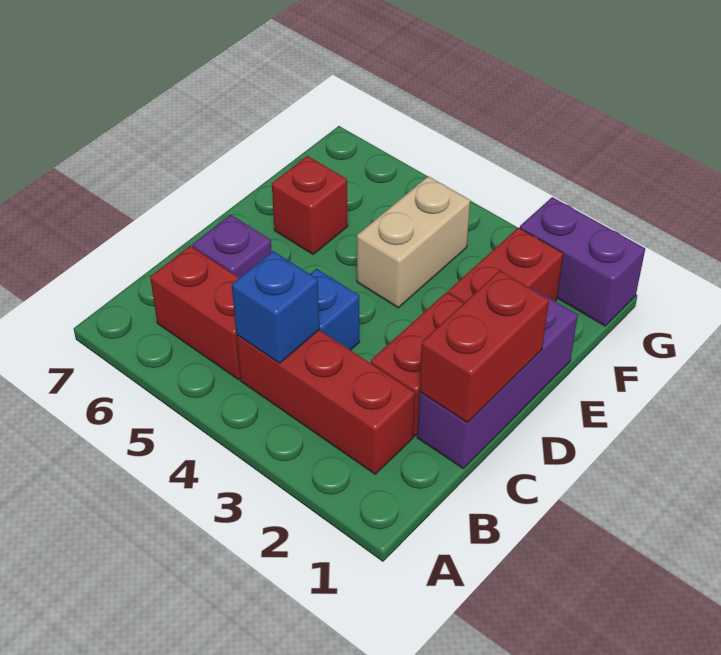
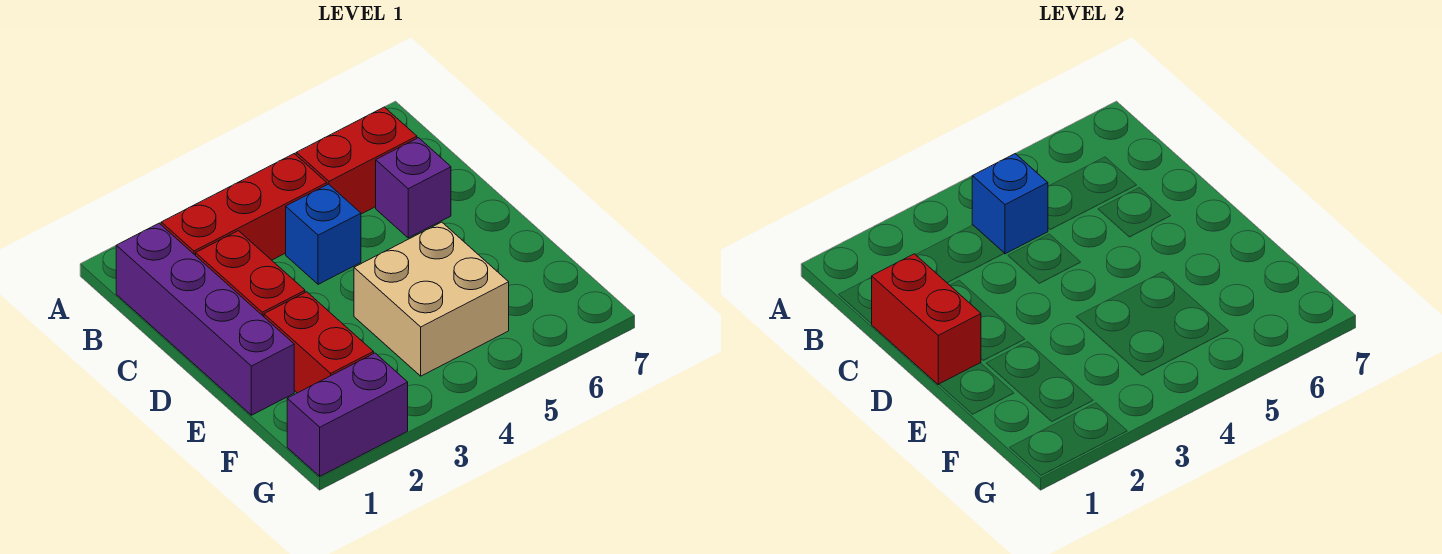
purple brick C1:E1 level 1 -> purple brick B1:E1 level 1
tan brick E4:F4 level 1 -> tan brick E4:F5 level 1
red brick E6 level 1 -> none

